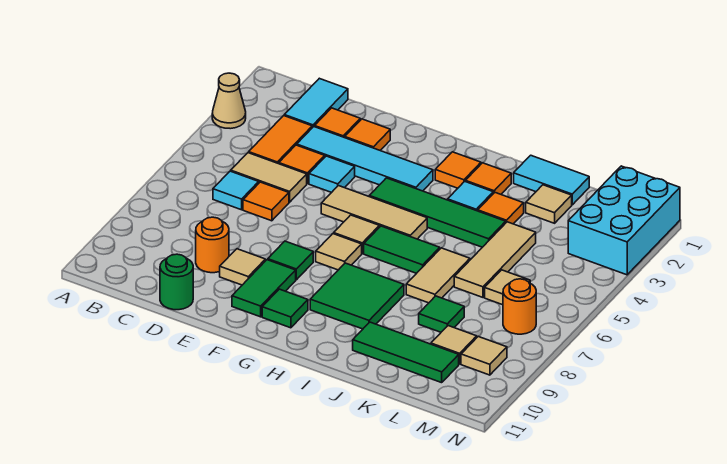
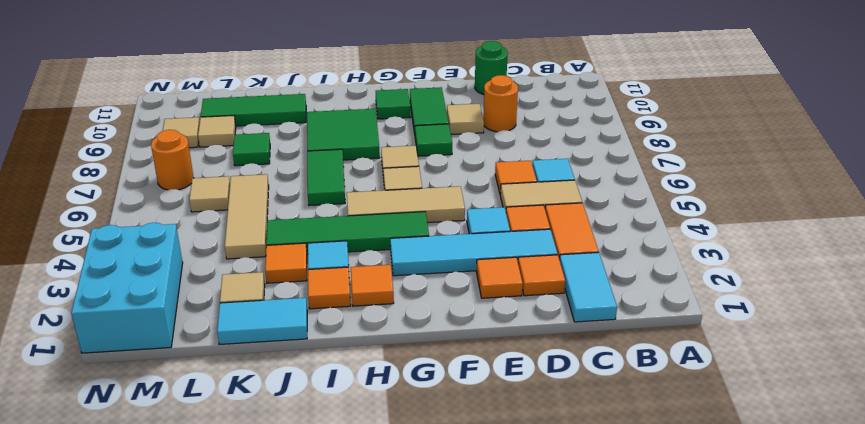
tan cone A3 level 1 -> none
green tile H6:I6 level 1 -> green tile I6:I7 level 1
tan tile J6:J7 level 1 -> none

